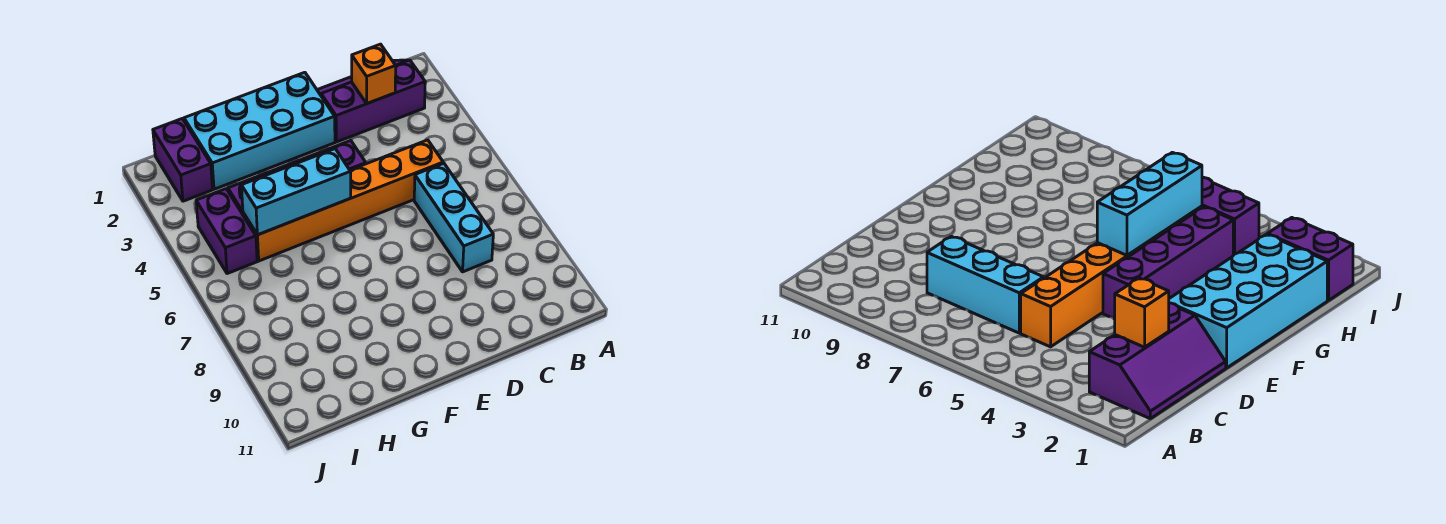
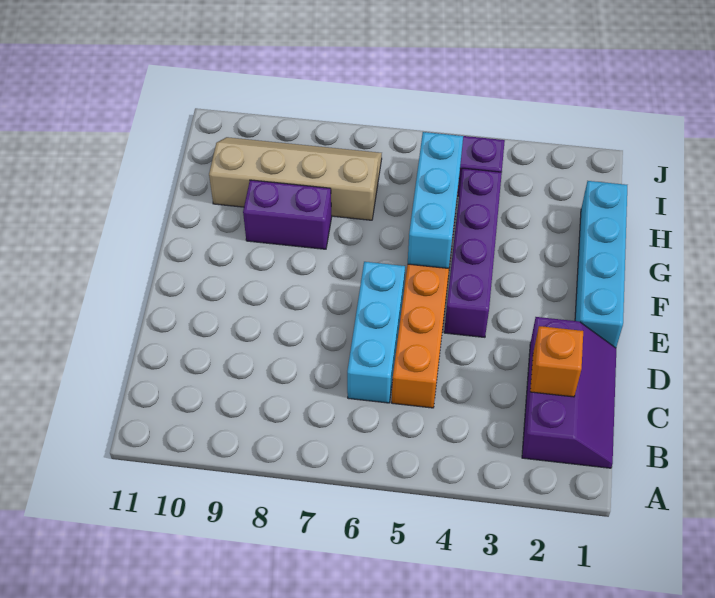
cyan brick C6:C8 level 1 -> cyan brick C6:E6 level 1
cyan brick E1:H2 level 1 -> cyan brick E1:H1 level 1
none -> tan slope H7:I10 level 1 top H
purple brick I1:I2 level 1 -> purple brick G8:G9 level 1

